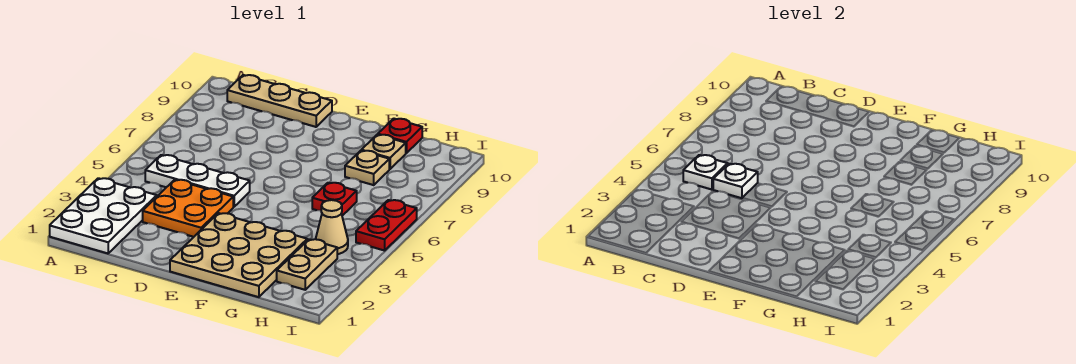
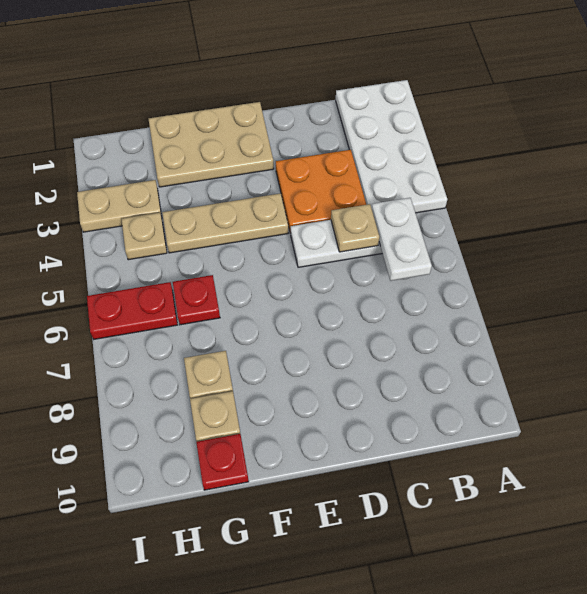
white plate A1:B3 level 1 -> white plate A1:B4 level 1
white plate B5 level 2 -> white plate B5:B6 level 2
tan plate B10:D10 level 1 -> tan plate E4:G4 level 1
white plate C5 level 2 -> tan plate C5 level 2
tan plate E1:G3 level 1 -> tan plate E1:G2 level 1
tan plate H2:H3 level 1 -> tan plate H3:I3 level 1
tan cone H4 level 1 -> tan plate H4 level 1
red plate I5:I6 level 1 -> red plate H6:I6 level 1

